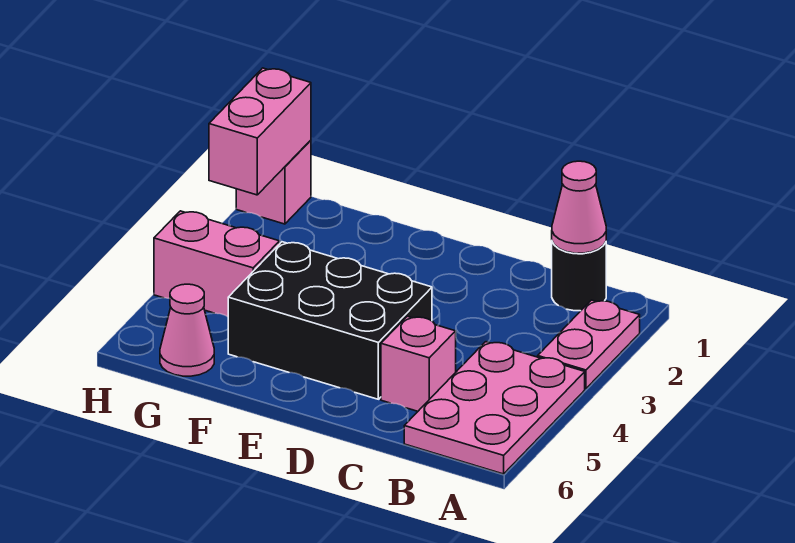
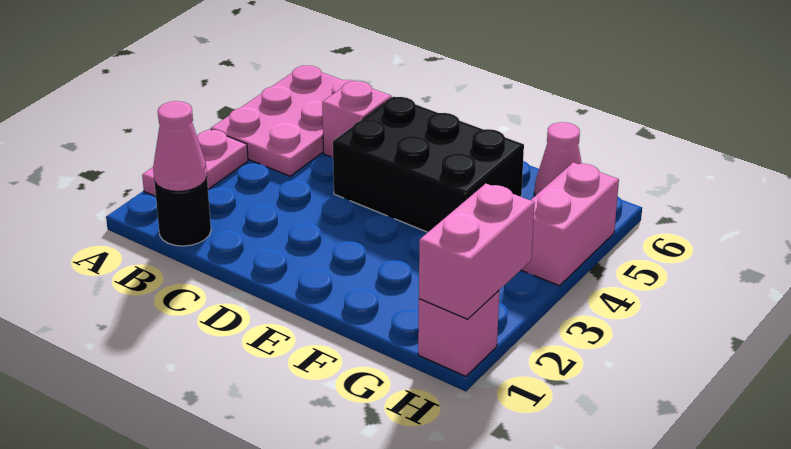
pink brick G4:H4 level 1 -> pink brick H4:H5 level 1

